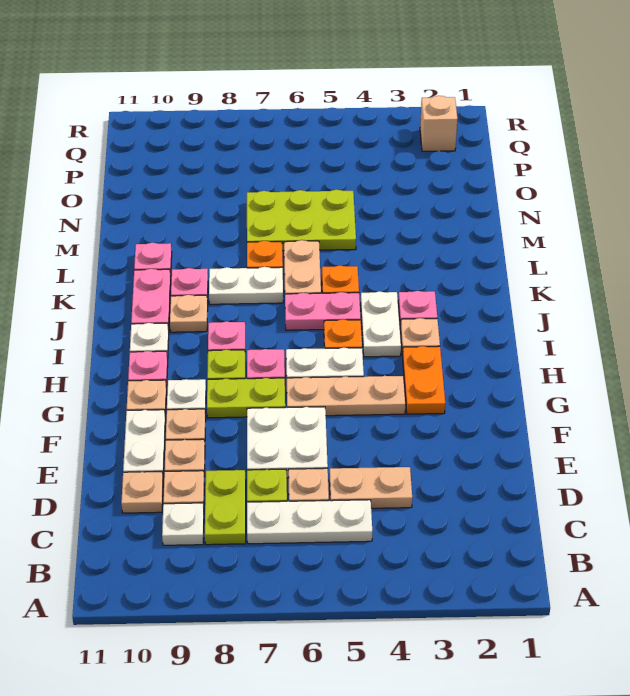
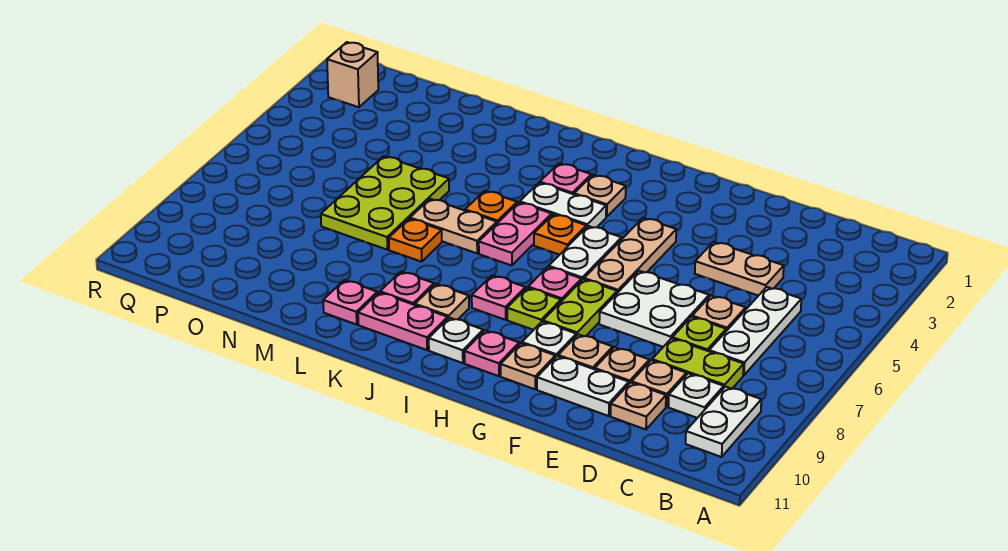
tan plate D4:D5 level 1 -> tan plate D4:E4 level 1
orange plate G3:H3 level 1 -> none
white plate K7:K8 level 1 -> white plate B9:B10 level 1

